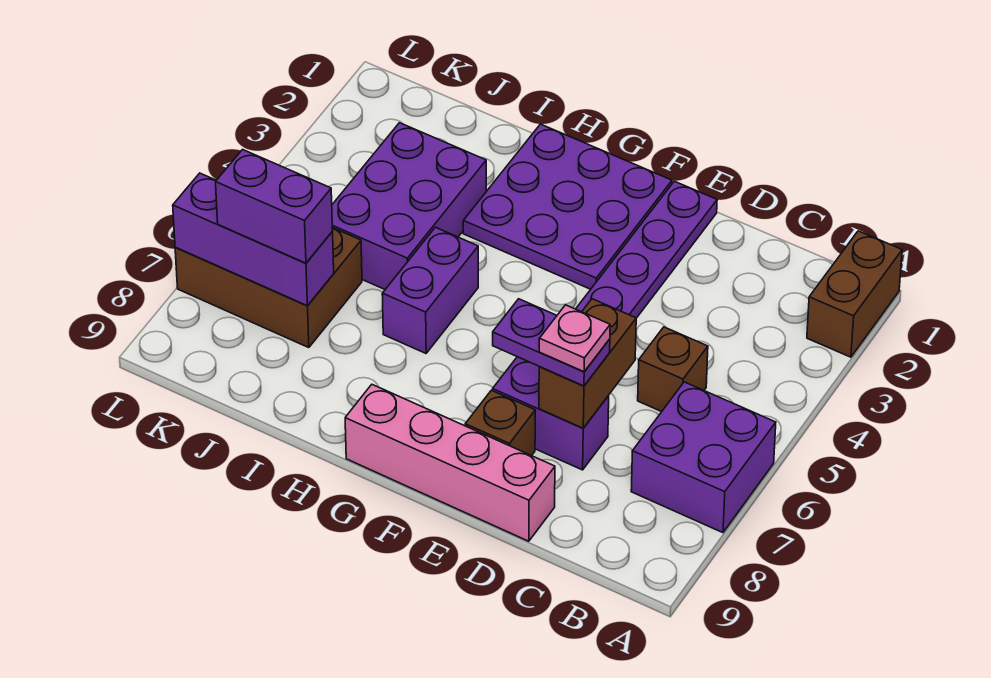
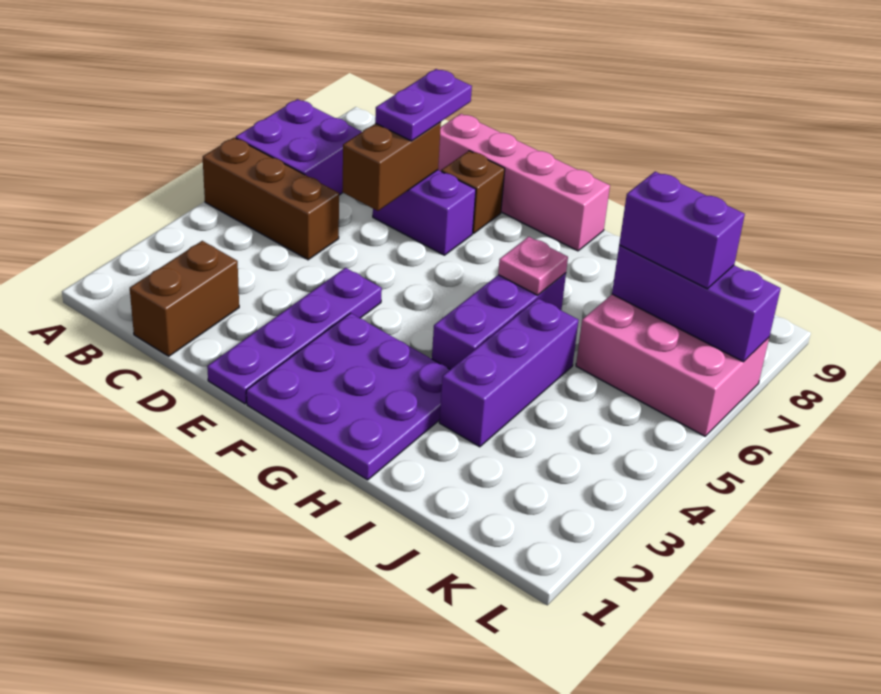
brown brick A1:A2 level 1 -> brown brick C1:C2 level 1
brown brick C5 level 1 -> brown brick A5:C5 level 1
purple plate D7:E7 level 3 -> purple plate D7:D8 level 3
pink plate D7 level 4 -> pink plate H6 level 2
purple brick H5:H6 level 1 -> purple brick H4:H6 level 1
purple brick I3:J5 level 1 -> purple brick I3:I5 level 1
brown brick J6:L7 level 1 -> pink brick J6:L7 level 1

